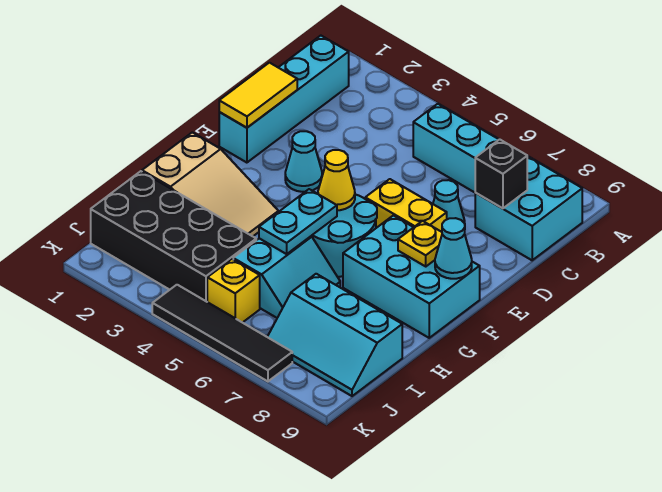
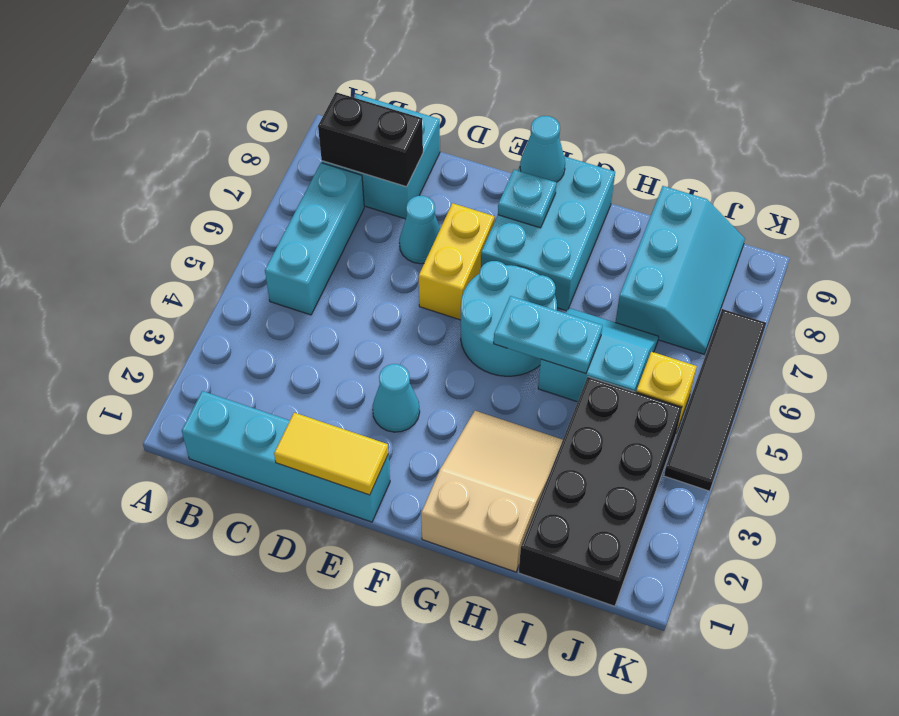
black brick C8 level 2 -> black brick B8:C8 level 2
yellow cone F5 level 2 -> none
yellow plate F8 level 2 -> cyan plate F8 level 2

